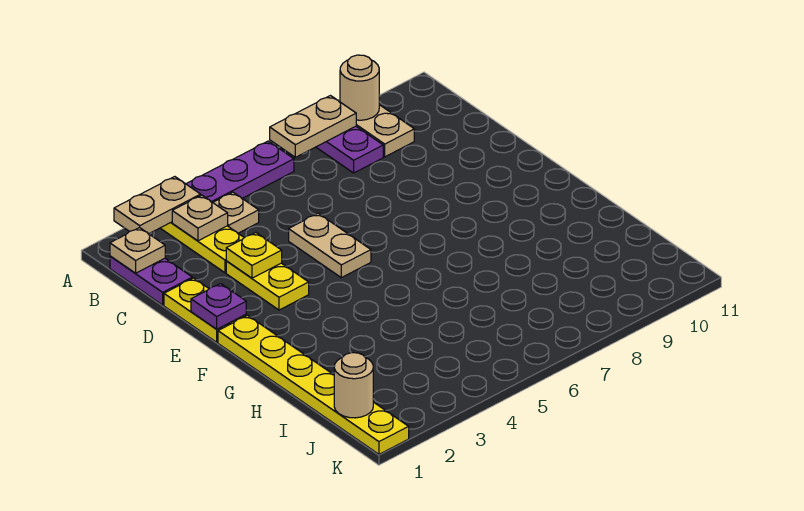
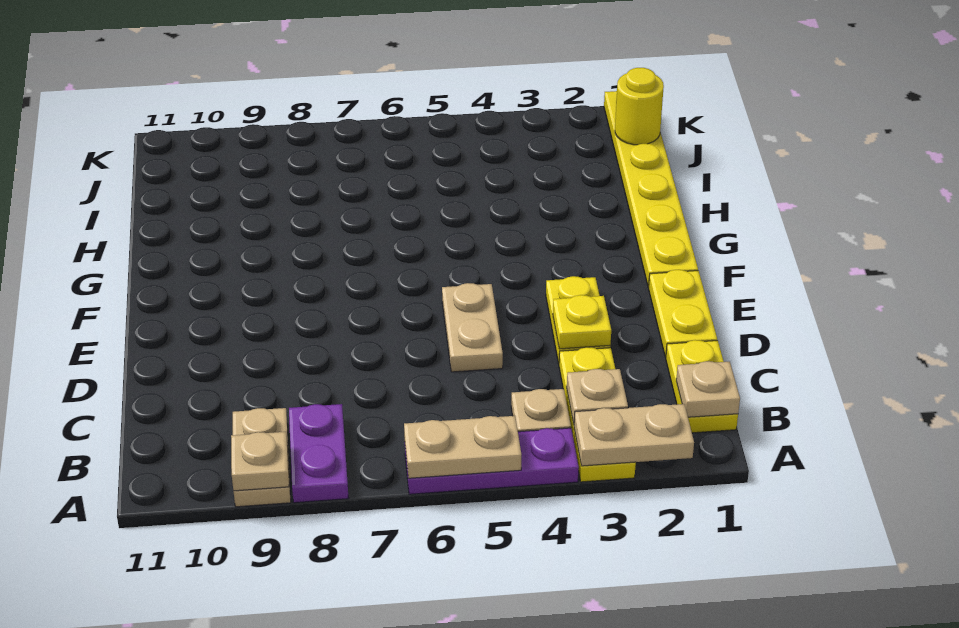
tan plate A7:A8 level 2 -> tan plate A5:A6 level 2
tan round brick A9 level 2 -> tan plate A9 level 2
purple plate B1:C1 level 1 -> yellow plate B1:C1 level 1
purple plate E1 level 2 -> none
tan round brick J1 level 2 -> yellow round brick J1 level 2

